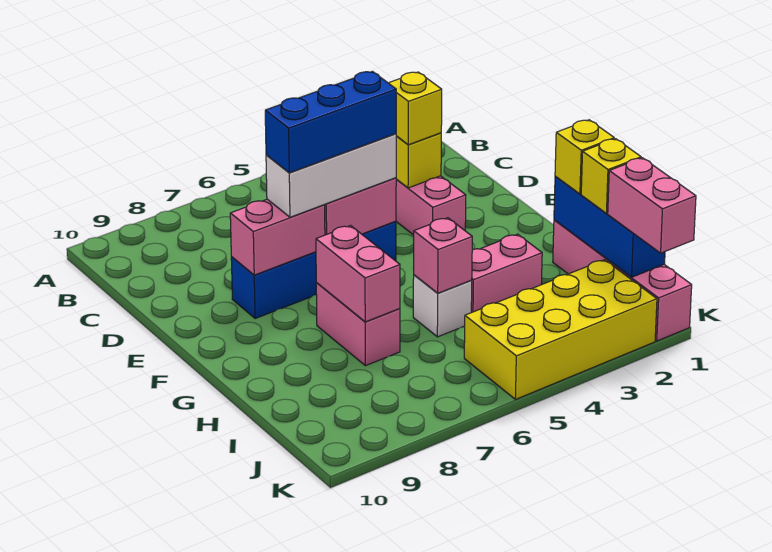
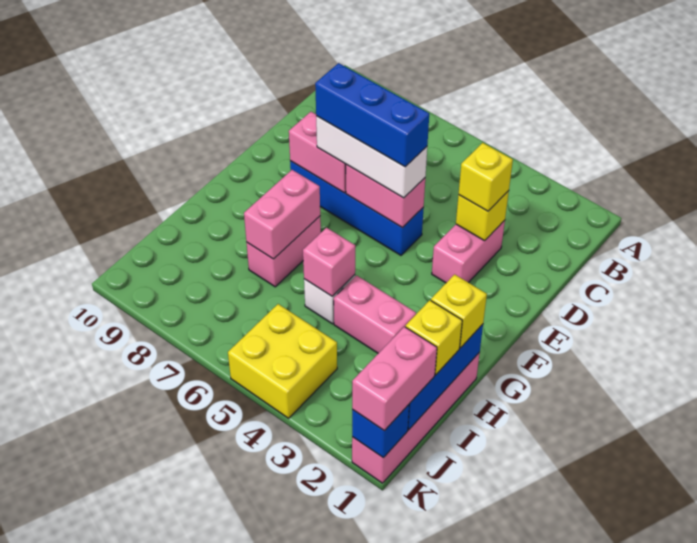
yellow brick J2:K5 level 1 -> yellow brick J4:K5 level 1
none -> blue brick K1 level 2

